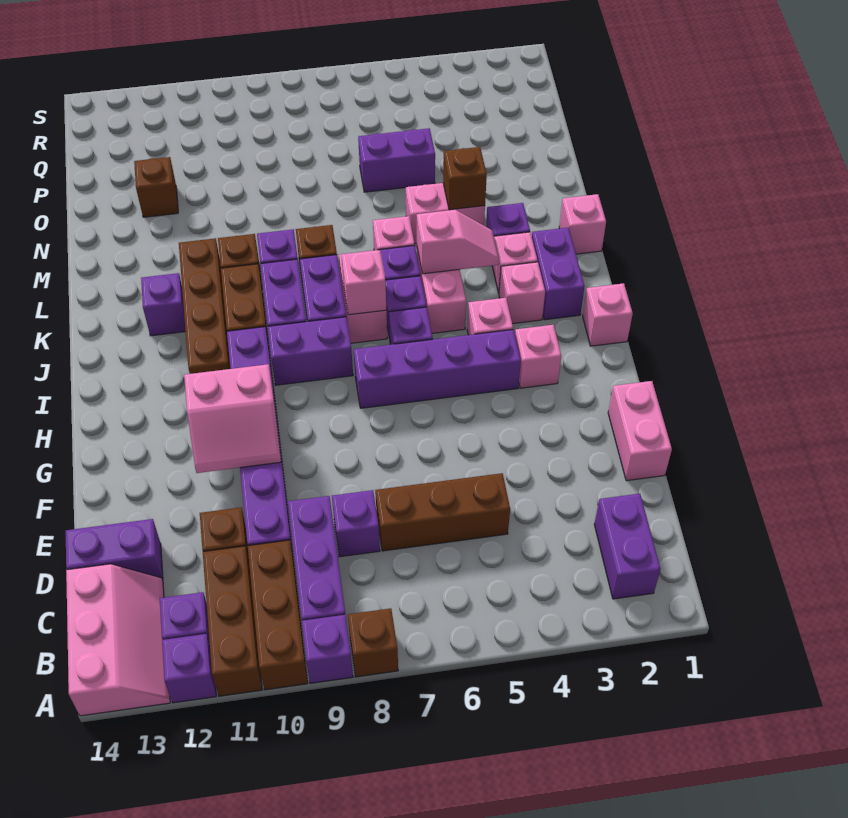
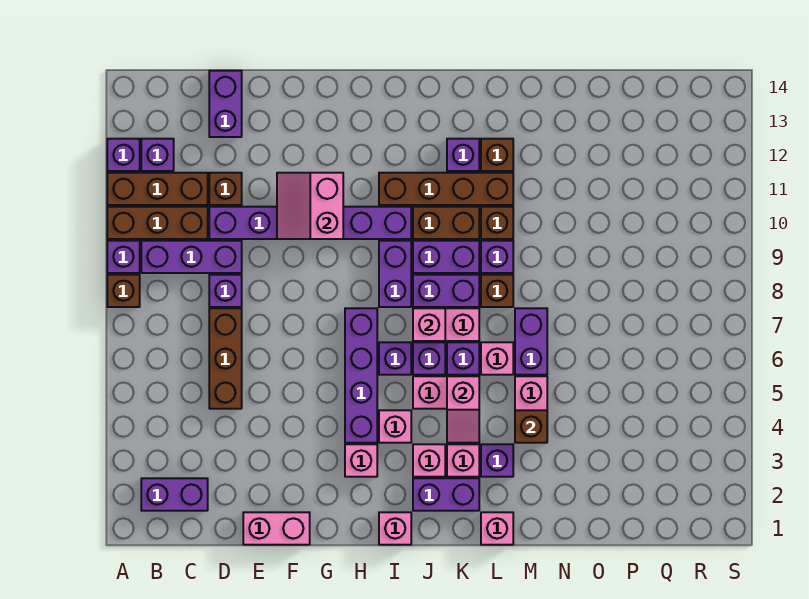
pink slope A13:C14 level 1 top 14 -> none
purple brick O5:O6 level 1 -> purple brick M6:M7 level 1
brown brick O12 level 1 -> brown brick L12 level 1

